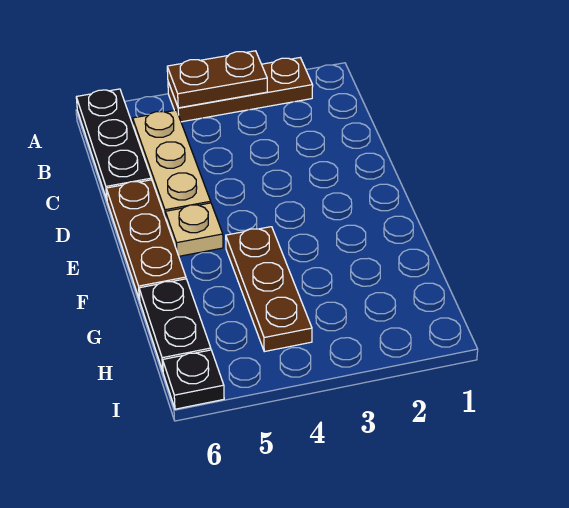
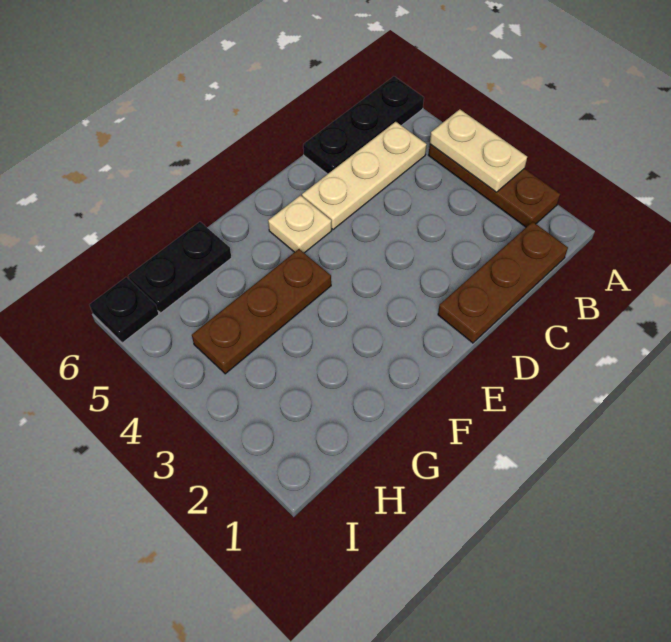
brown plate A3:A4 level 2 -> tan plate A3:A4 level 2
brown plate D6:F6 level 1 -> brown plate B1:D1 level 1

